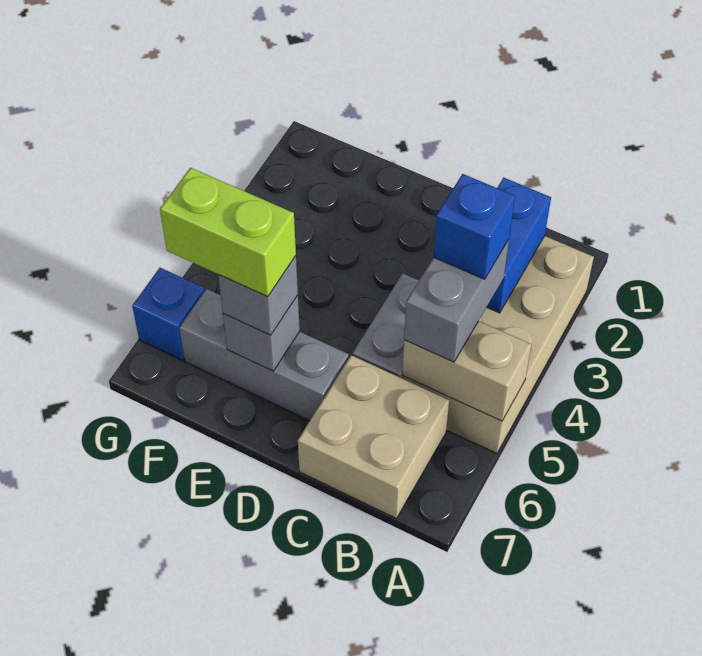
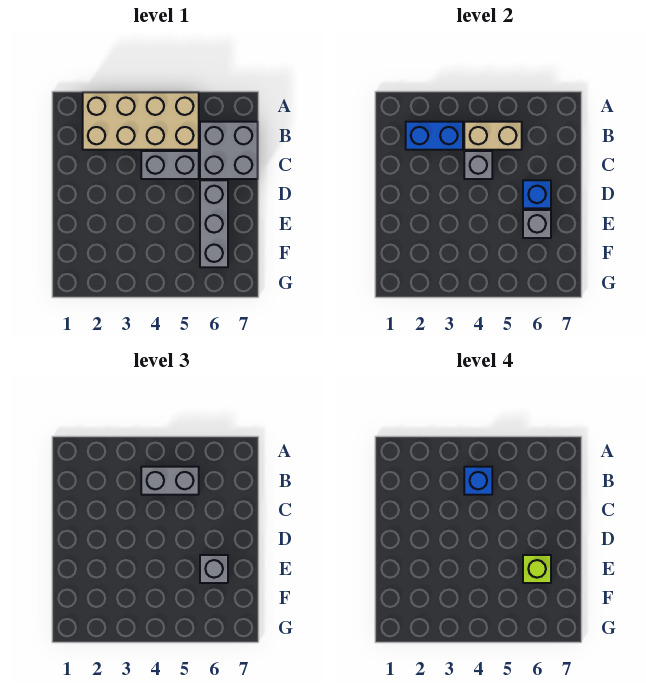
tan brick A5:B5 level 2 -> tan brick B4:B5 level 2
tan brick B6:C7 level 1 -> grey brick B6:C7 level 1
none -> grey brick C4 level 2
lime brick E6:F6 level 4 -> lime brick E6 level 4
blue brick G6 level 1 -> blue brick D6 level 2

